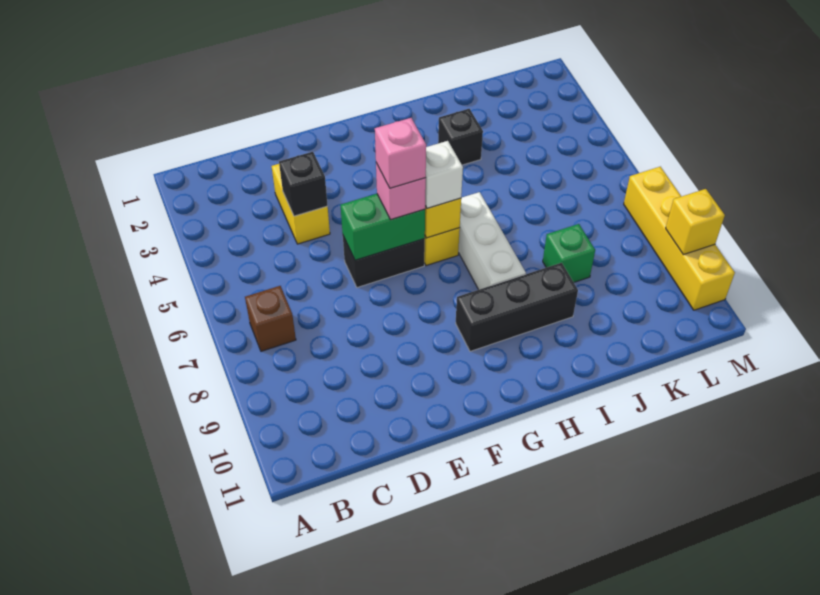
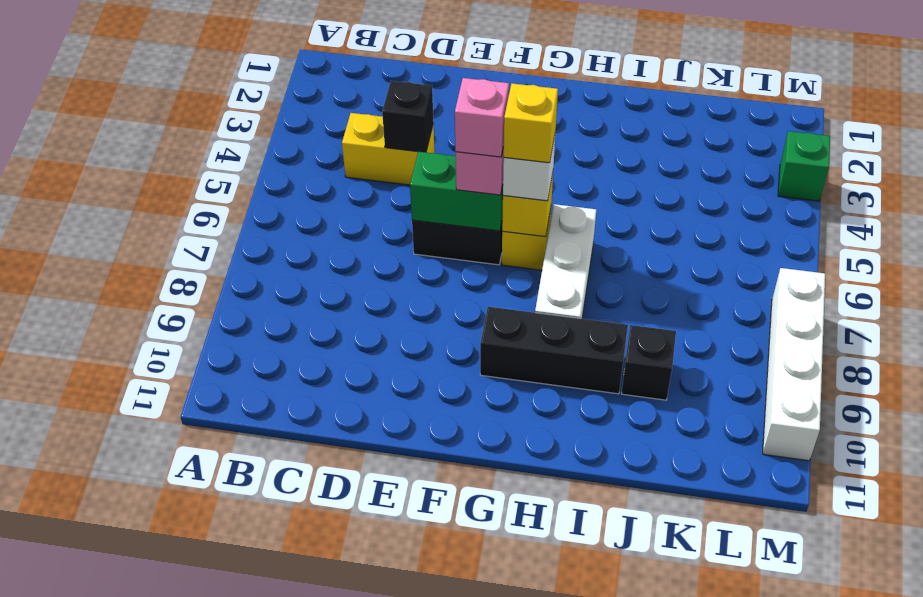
brown brick B7 level 1 -> none
yellow brick D3:D4 level 1 -> yellow brick C4:D4 level 1
black brick I3 level 1 -> black brick J9 level 1
green brick J8 level 1 -> green brick M3 level 1
yellow brick M7:M10 level 1 -> white brick M7:M10 level 1
yellow brick M9 level 2 -> yellow brick G6 level 4

